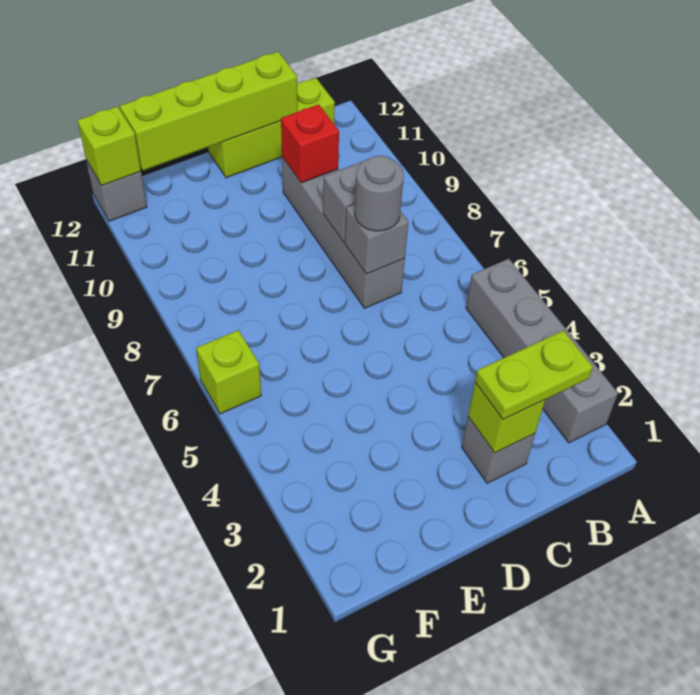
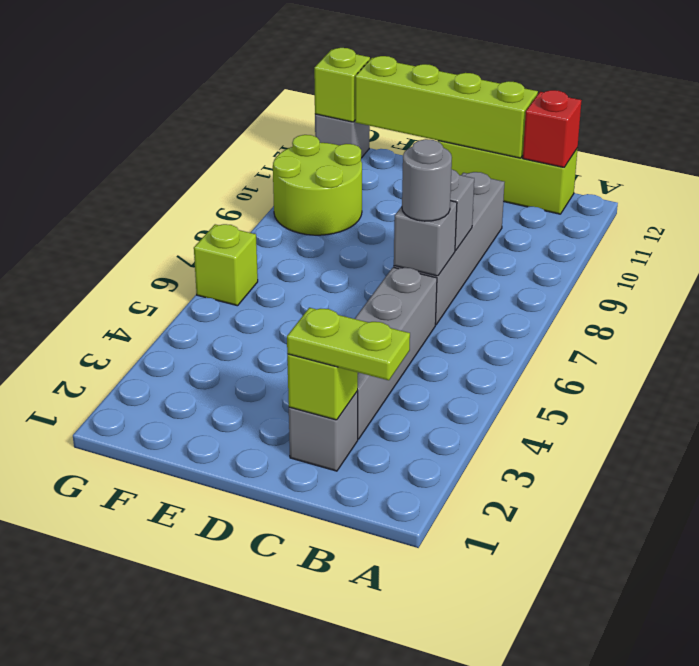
grey brick A2:A5 level 1 -> grey brick C3:C6 level 1
red brick C10 level 2 -> red brick B12 level 2
none -> lime round brick F9:G10 level 1

